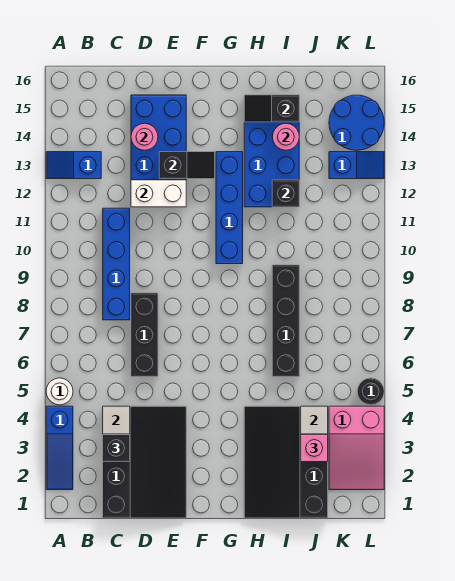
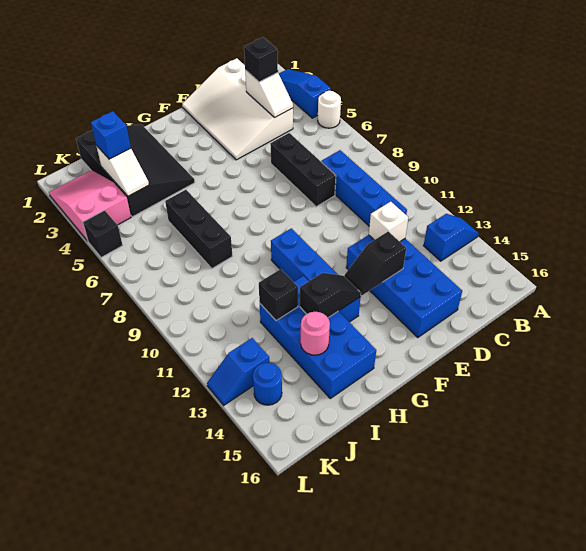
black slope C1:E4 level 1 top C -> white slope C1:E4 level 1 top C
white brick D12:E12 level 2 -> white brick D12 level 2
pink round brick D14 level 2 -> none
black slope H15:I15 level 2 top I -> black slope G13:H13 level 2 top H
black brick I6:I9 level 1 -> black brick I6:I8 level 1
pink brick J3 level 3 -> blue brick J3 level 3
blue round brick K14:L15 level 1 -> blue round brick K14 level 1
black round brick L5 level 1 -> black brick L5 level 1

